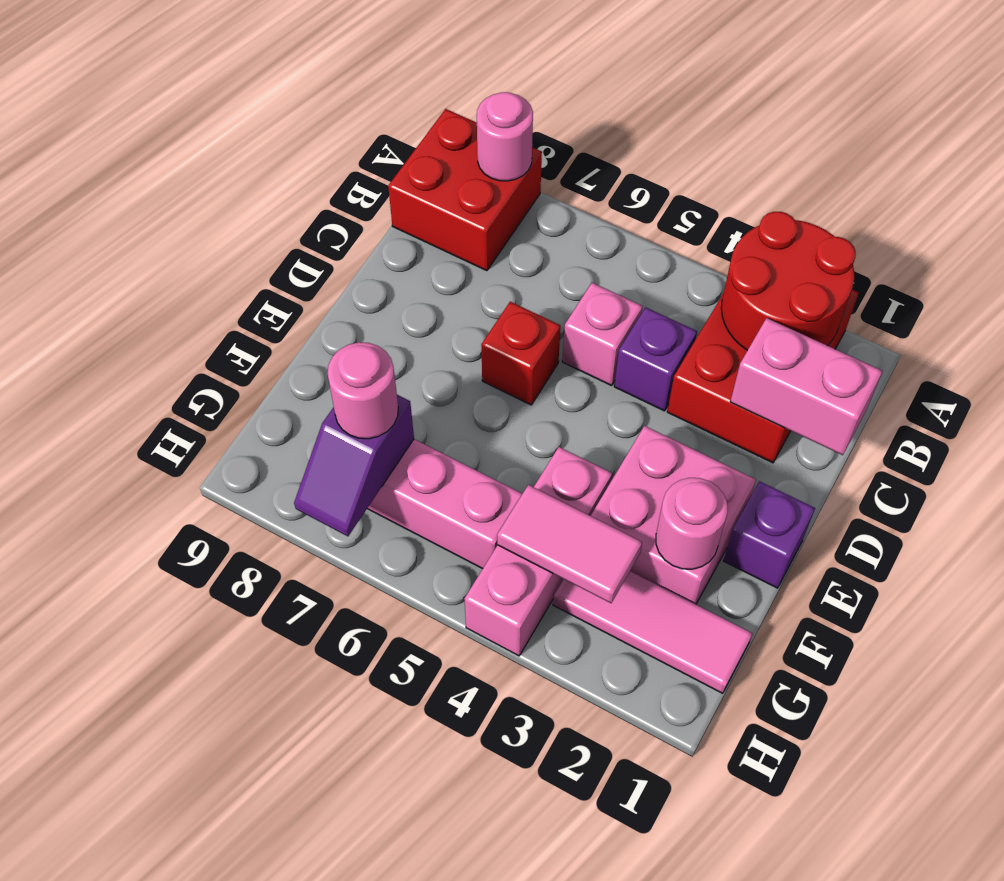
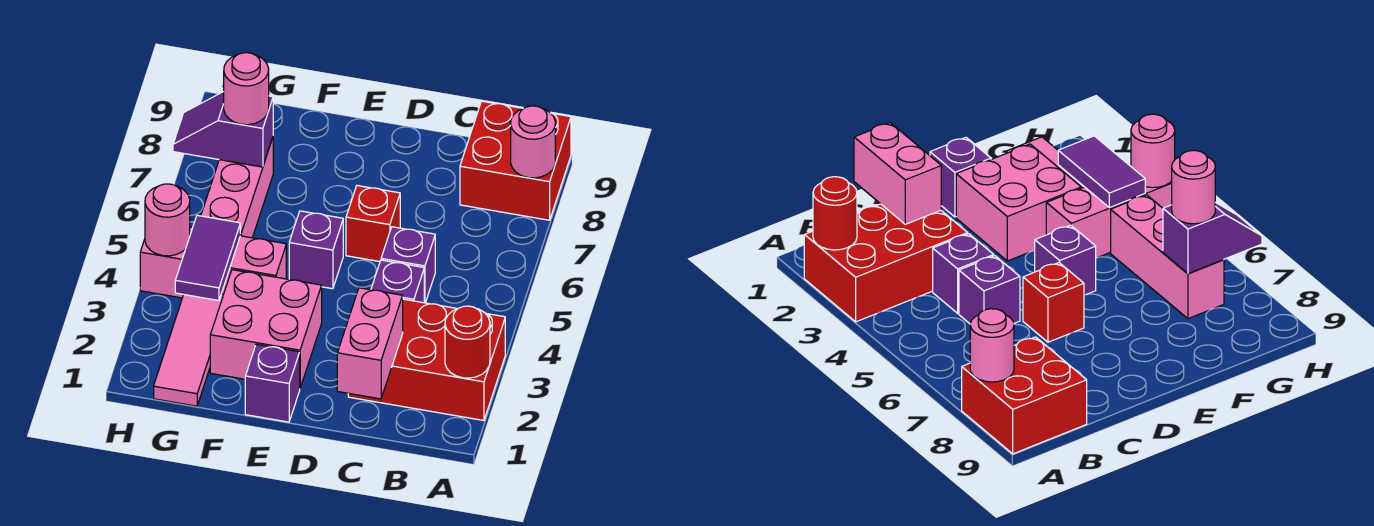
red round brick A2:B3 level 2 -> red round brick A2 level 2
pink brick C5 level 1 -> purple brick C5 level 1
none -> purple brick E5 level 1
pink round brick F2 level 2 -> pink round brick H4 level 2
pink tile G3:G4 level 2 -> purple tile G3:G4 level 2

